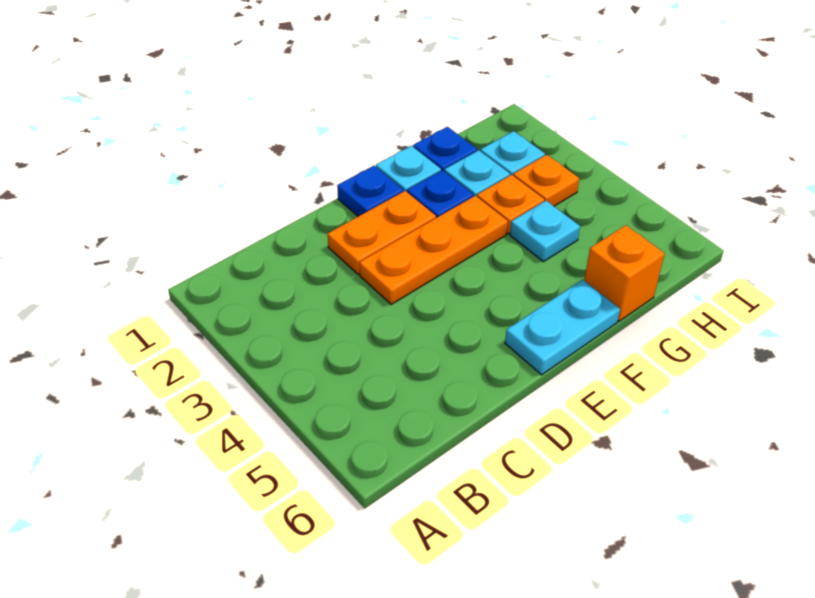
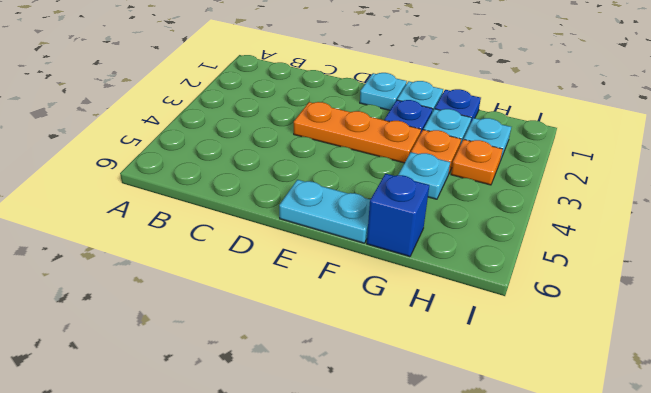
orange plate D2:E2 level 1 -> none
blue plate E1 level 1 -> cyan plate E1 level 1
orange brick G6 level 1 -> blue brick G6 level 1

